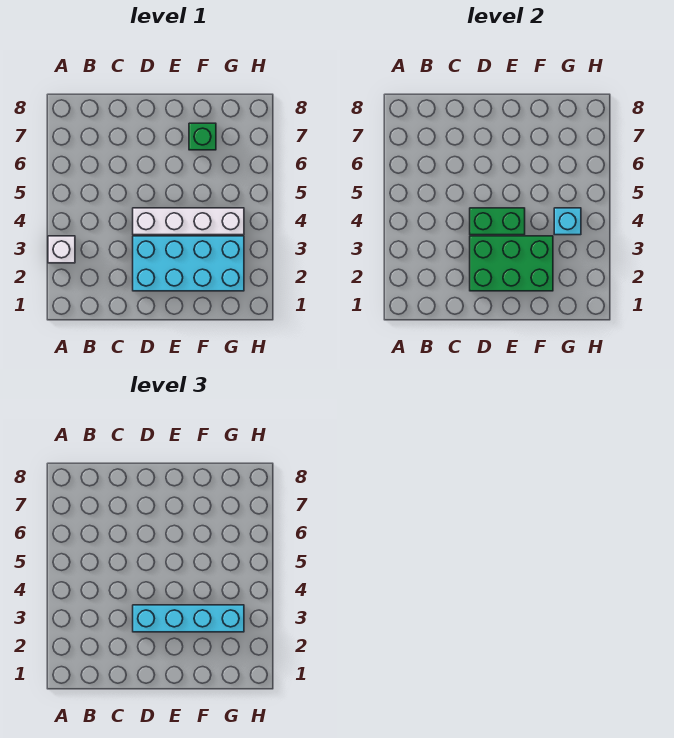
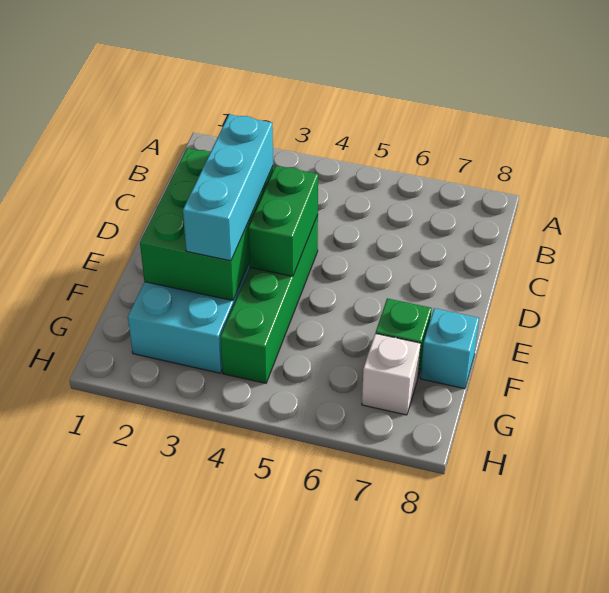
white brick A3 level 1 -> white brick G7 level 1
cyan brick D3:G3 level 3 -> cyan brick D3:F3 level 3
white brick D4:G4 level 1 -> green brick D4:G4 level 1
cyan brick G4 level 2 -> cyan brick F8 level 1

